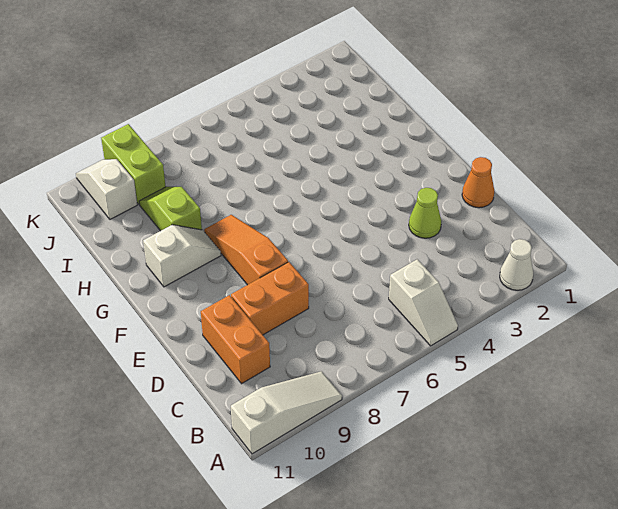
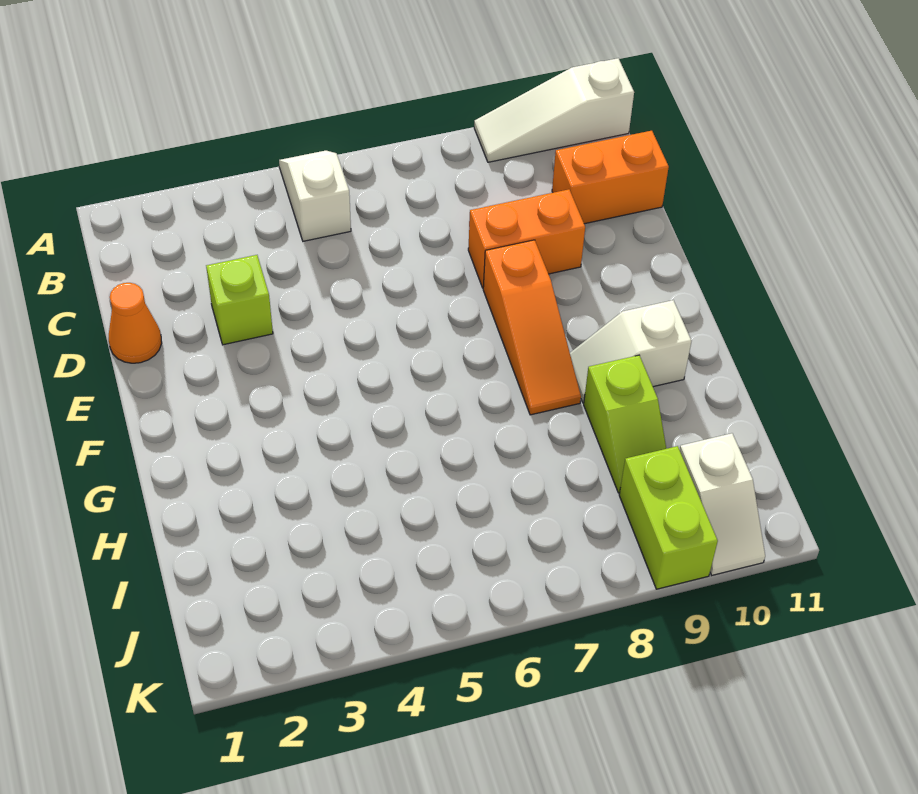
white cone A2 level 1 -> none
orange brick C10:D10 level 1 -> orange brick C10:C11 level 1
lime cone D3 level 1 -> lime brick D3 level 1

